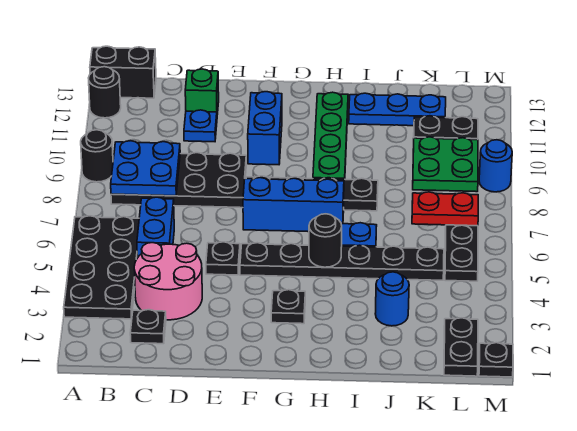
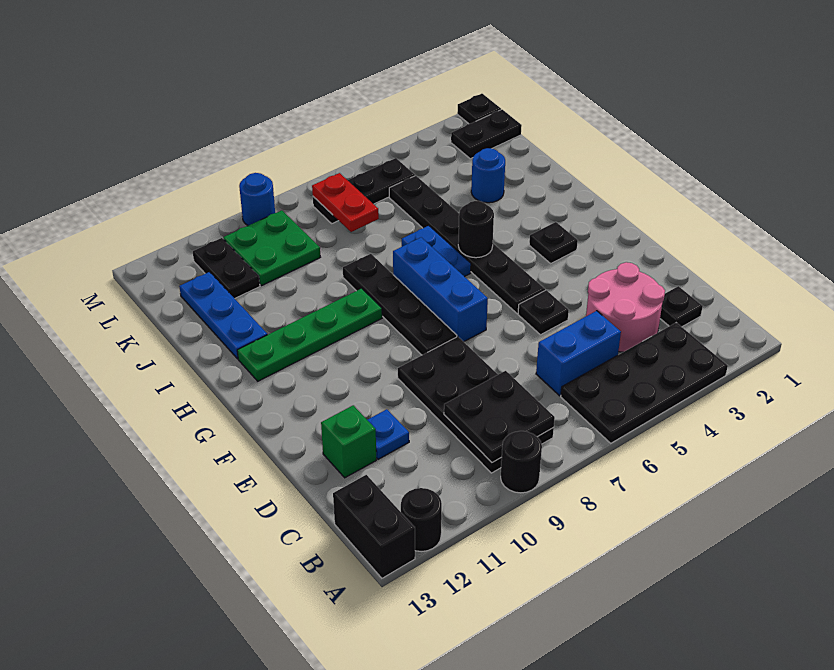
blue plate B8:C9 level 2 -> black plate B8:C9 level 2
blue brick F10:F11 level 1 -> none

